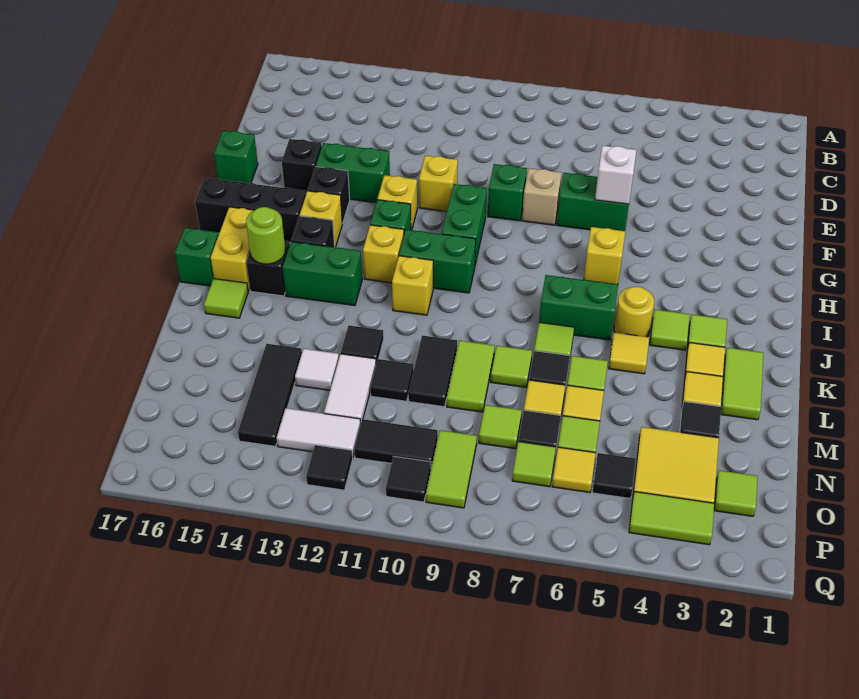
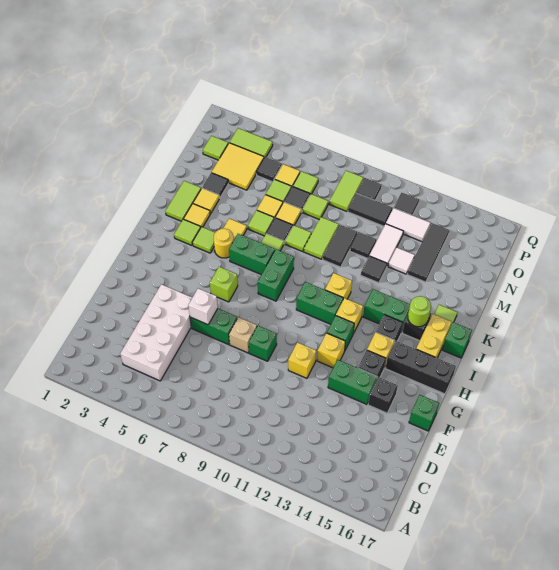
none -> white brick C4:F5 level 1
green brick G10:H10 level 1 -> green brick I8:J8 level 1
yellow brick H6 level 1 -> lime brick H6 level 1

